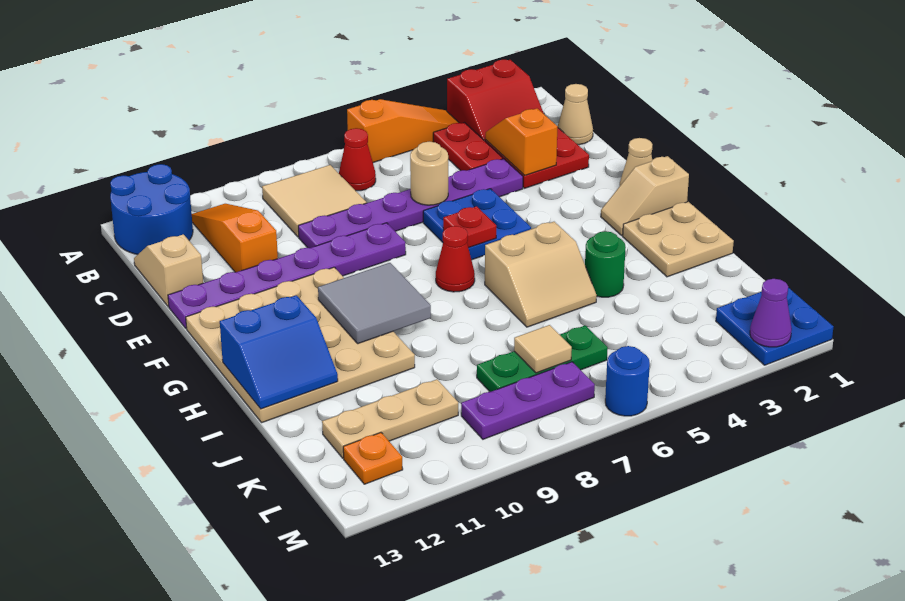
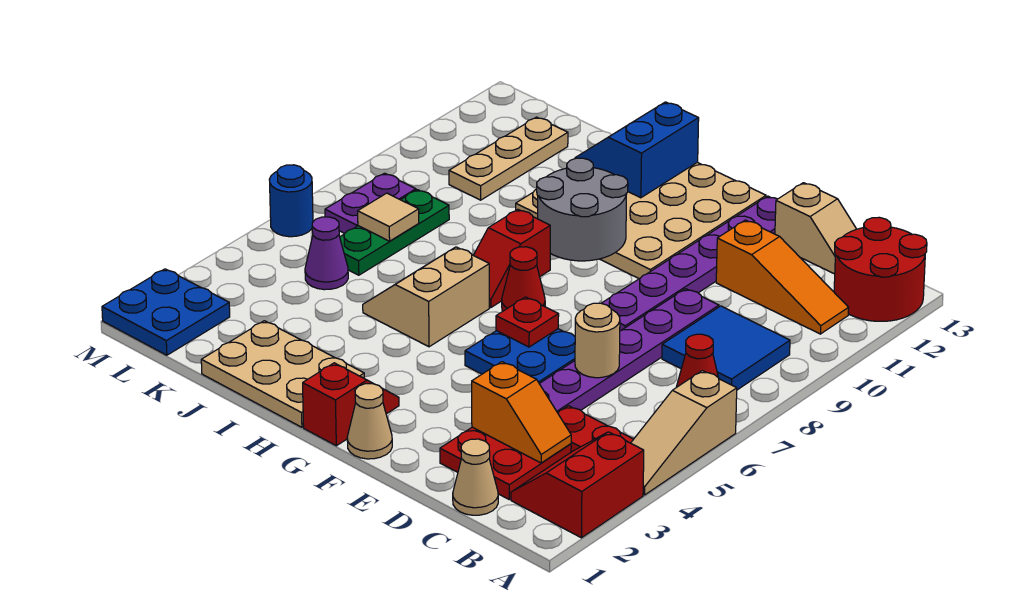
orange slope A4:A6 level 1 top 6 -> tan slope A4:A6 level 1 top 6
blue round brick A12:B13 level 1 -> red round brick A12:B13 level 1
tan tile B8:C9 level 1 -> blue tile B8:C9 level 1
tan slope G1:G2 level 1 top 1 -> red slope G1:G2 level 1 top 1
grey tile G9:H10 level 2 -> grey round brick G9:H10 level 2
tan plate H1:I2 level 1 -> tan plate H1:J2 level 1
none -> red slope H7:H8 level 1 top 8
green round brick I4 level 1 -> none
purple plate L7:L9 level 1 -> purple plate L7:L8 level 1
orange plate L12 level 1 -> none
purple cone M2 level 2 -> purple cone K5 level 1

